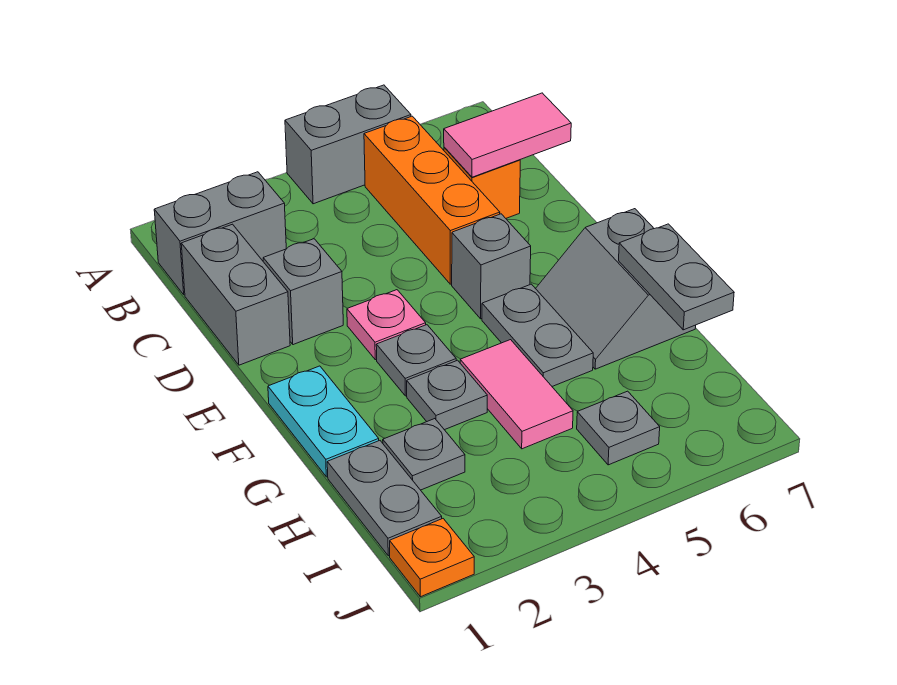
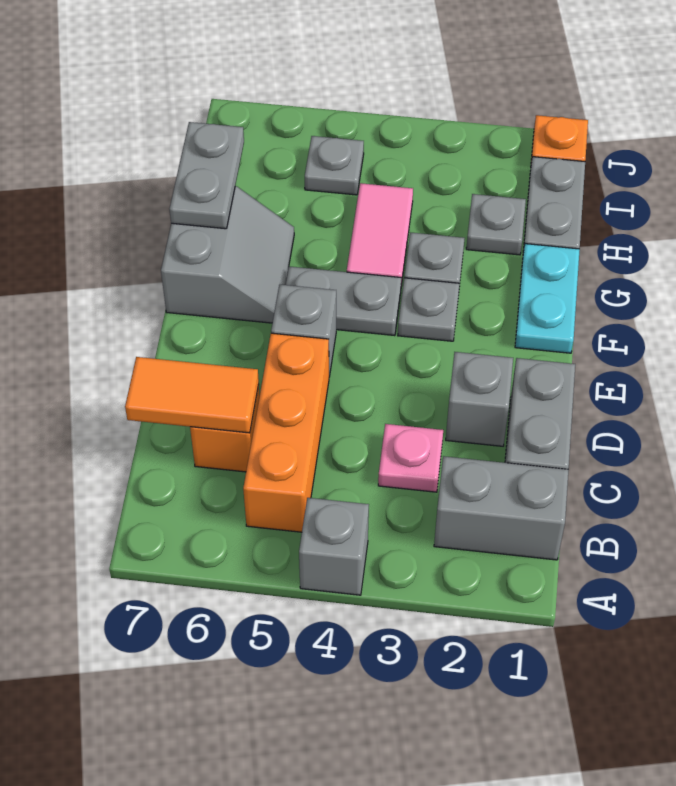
grey brick A4:A5 level 1 -> grey brick A4 level 1
pink tile C6:C7 level 2 -> orange tile C6:C7 level 2
pink plate E3 level 1 -> pink plate C3 level 1
grey plate F5:G5 level 1 -> grey plate F4:F5 level 1

